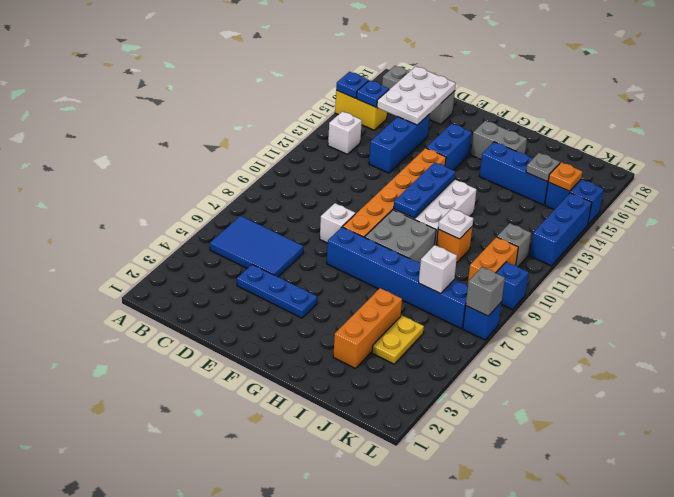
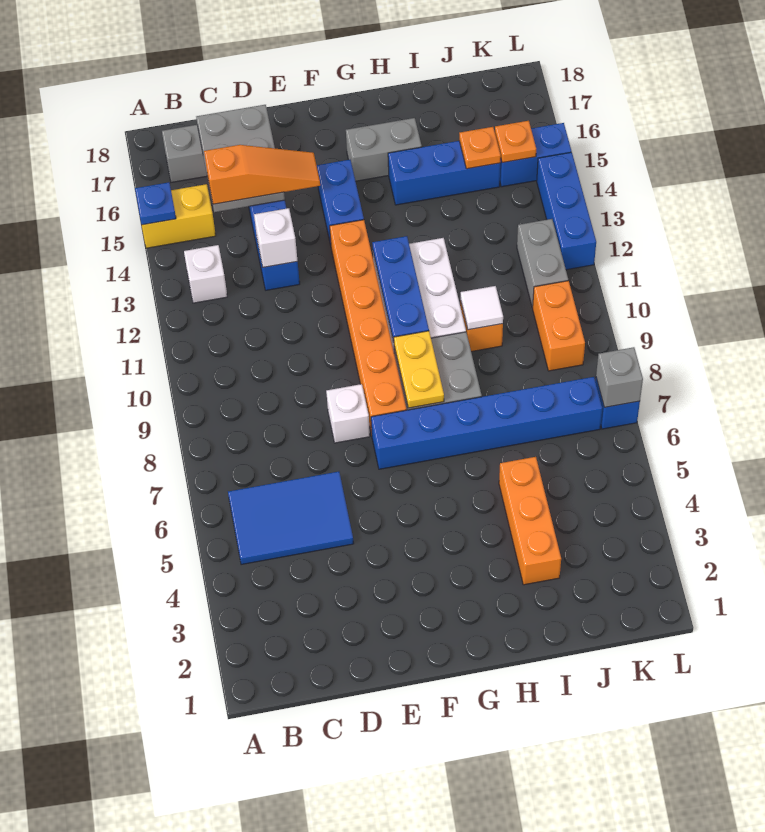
blue plate B15 level 2 -> none
white plate C15:D17 level 2 -> grey plate C15:D17 level 2
none -> orange slope C15:E15 level 3 top C
blue plate D4:F4 level 1 -> none
white plate I10 level 2 -> white tile I10 level 2
yellow plate J4:J5 level 1 -> yellow plate G8:G9 level 2
white brick J7 level 2 -> white brick D13 level 2
grey plate J15 level 2 -> orange plate J15 level 2
grey brick K11 level 1 -> grey brick K11:K12 level 1
blue brick L9 level 1 -> none

